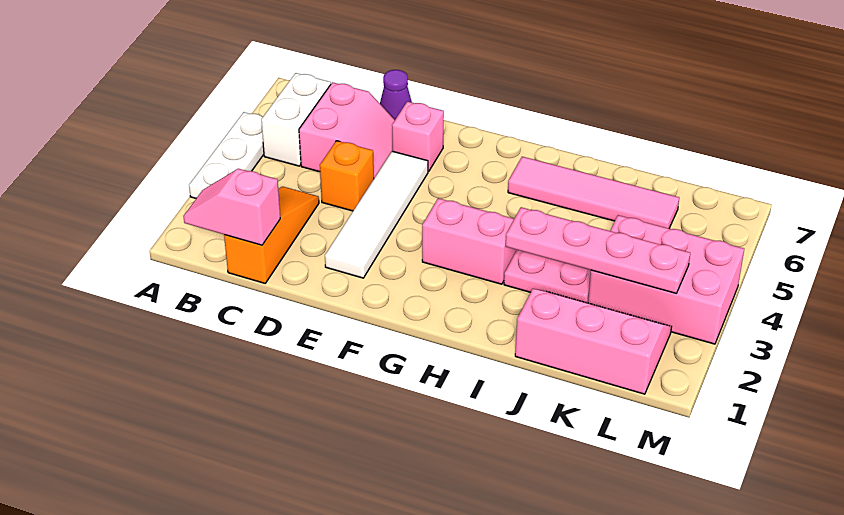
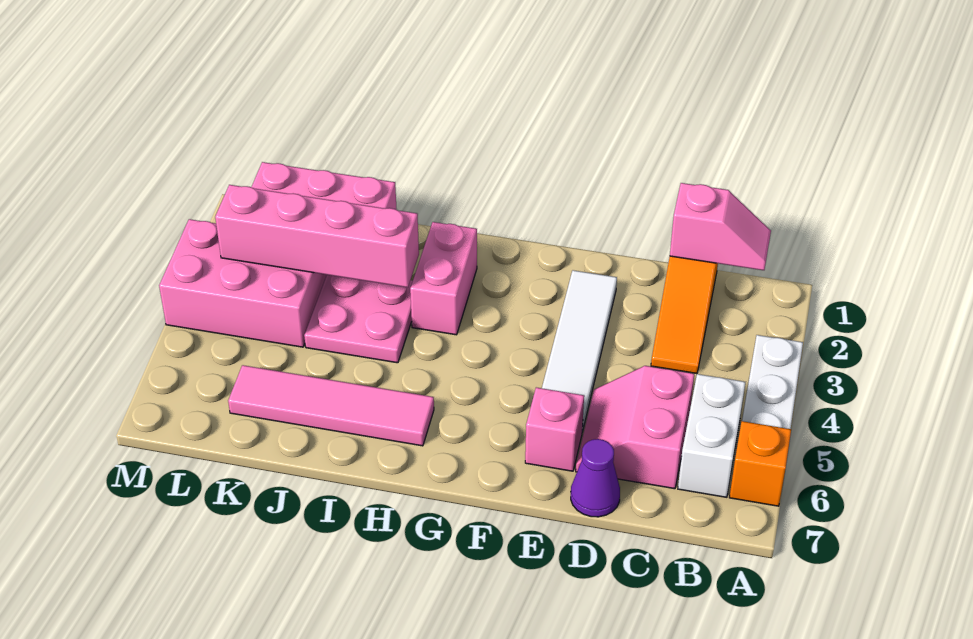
orange brick D4 level 1 -> orange brick A6 level 1
pink brick G3:H3 level 1 -> pink brick H2:H3 level 1
pink plate I3:L3 level 2 -> pink brick I3:L3 level 2

